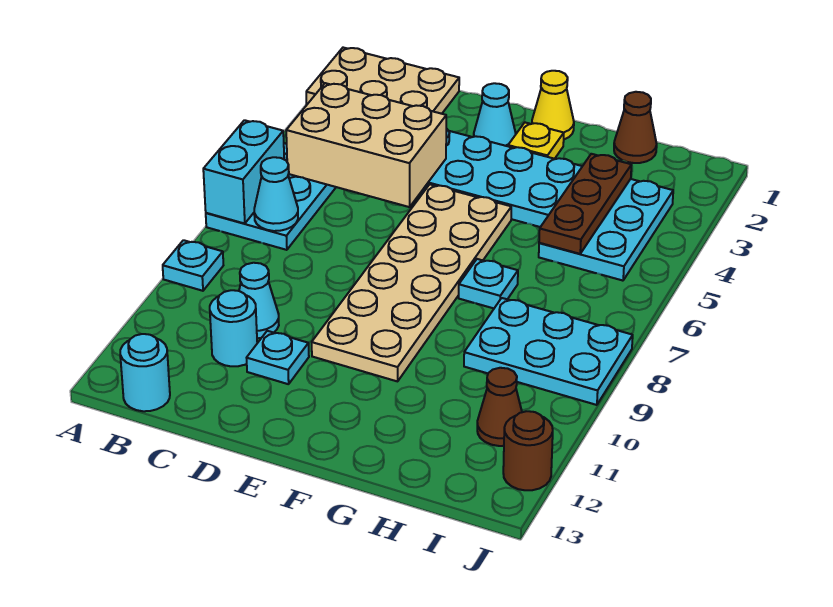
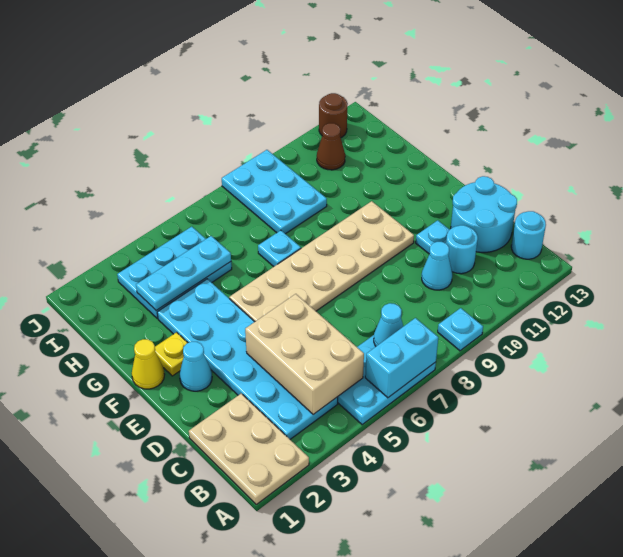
none -> cyan round brick C12:D13 level 1
brown cone H1 level 1 -> none
brown plate H3:H5 level 2 -> cyan plate H3:H5 level 2

